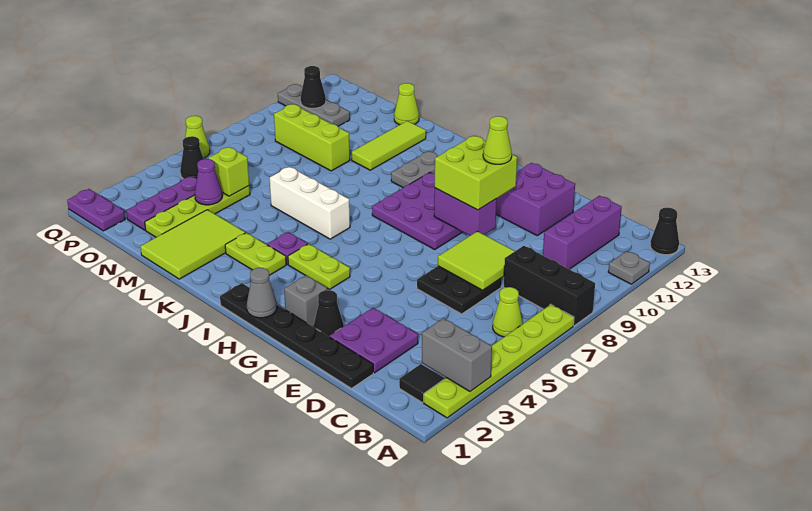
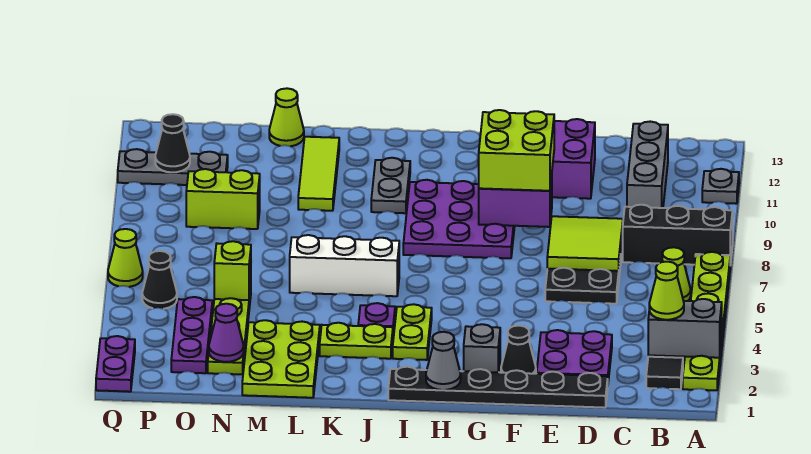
black cone A13 level 1 -> none
purple brick C10:C12 level 1 -> grey brick C10:C12 level 1
lime cone F10 level 4 -> lime cone B3 level 3
lime plate H4:I4 level 1 -> lime plate I3:I4 level 1
lime tile L1:M3 level 1 -> lime plate L1:M3 level 1
lime brick M9:O9 level 1 -> lime brick N9:O9 level 1
purple cone N4 level 2 -> purple cone N2 level 2
purple plate P1:Q1 level 1 -> purple plate Q1:Q2 level 1

